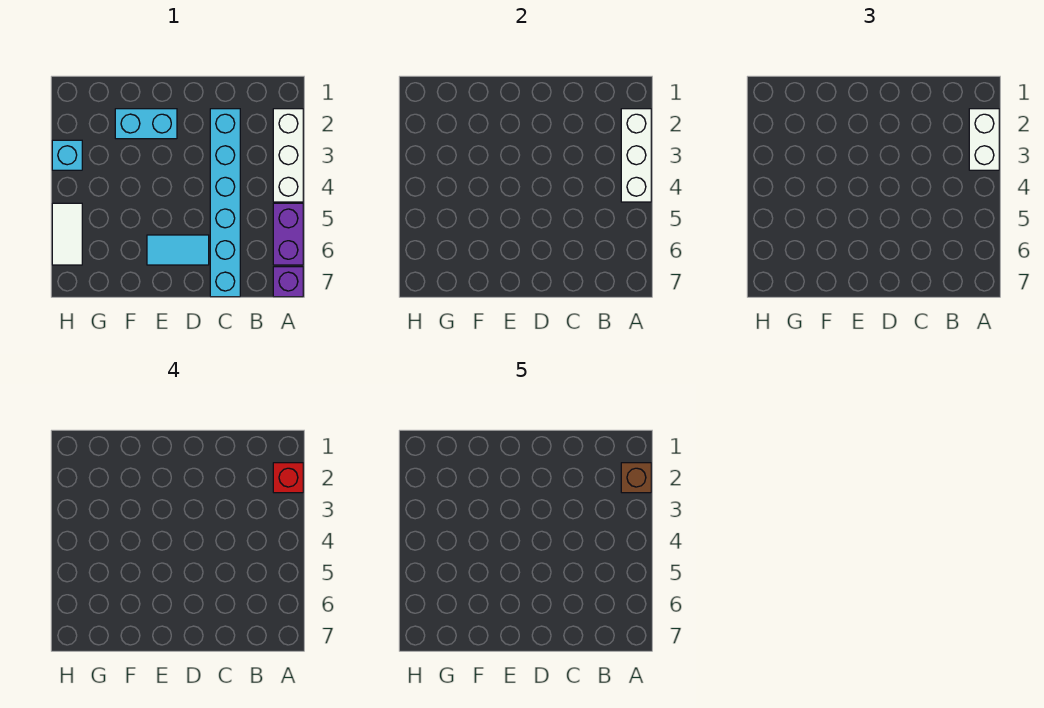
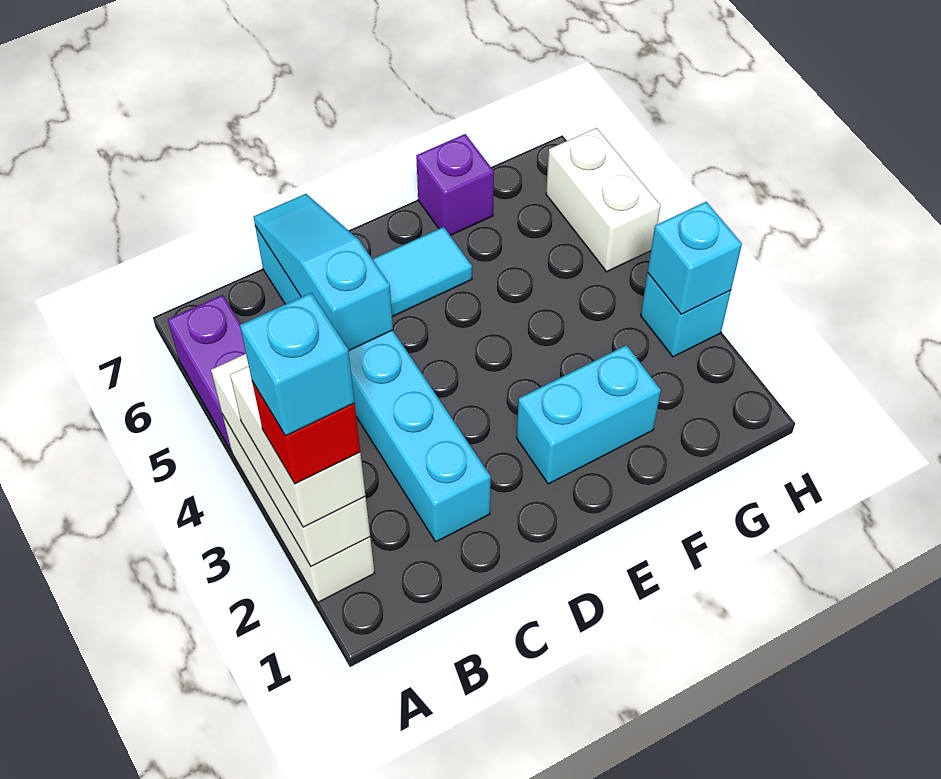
brown brick A2 level 5 -> cyan brick A2 level 5
purple brick A7 level 1 -> purple brick F7 level 1
none -> cyan slope C5:C7 level 2 top 5
none -> cyan brick H3 level 2
white tile H5:H6 level 1 -> white brick H5:H6 level 1

